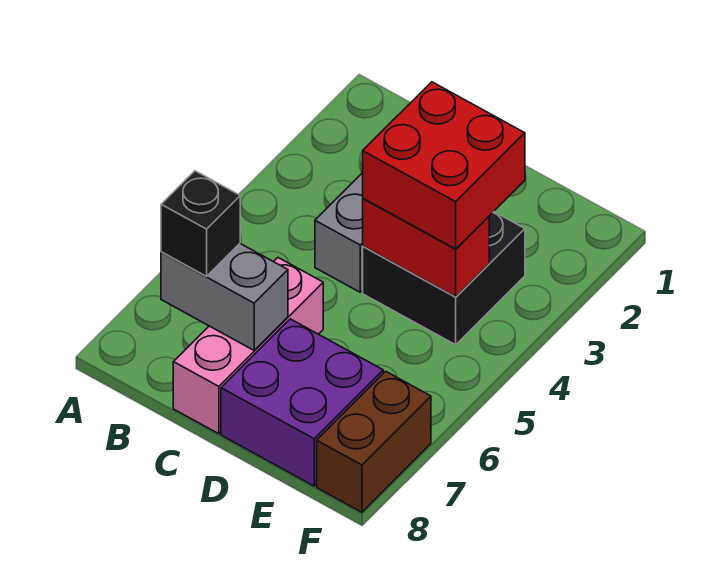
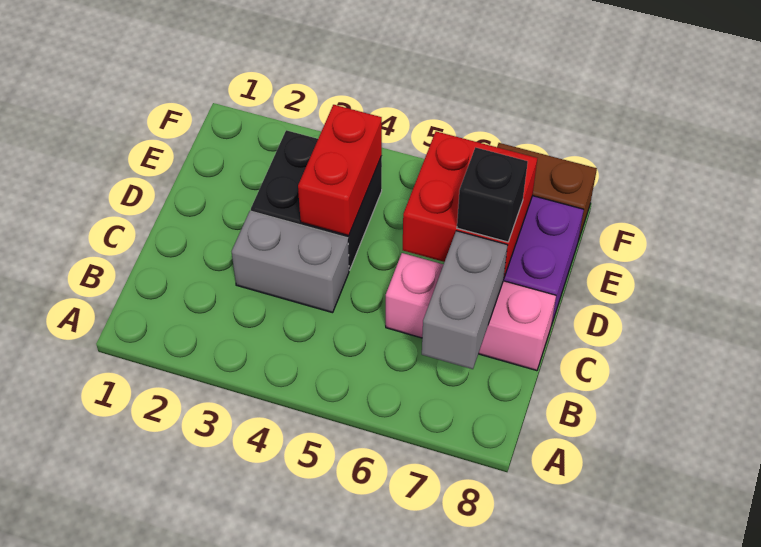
black brick B7 level 3 -> black brick D7 level 3
red brick D3:E4 level 3 -> red brick D6:E7 level 2

